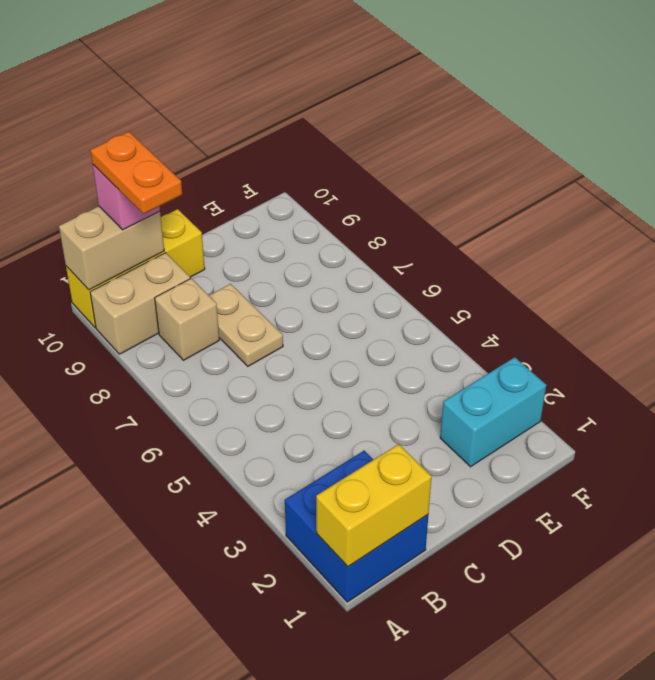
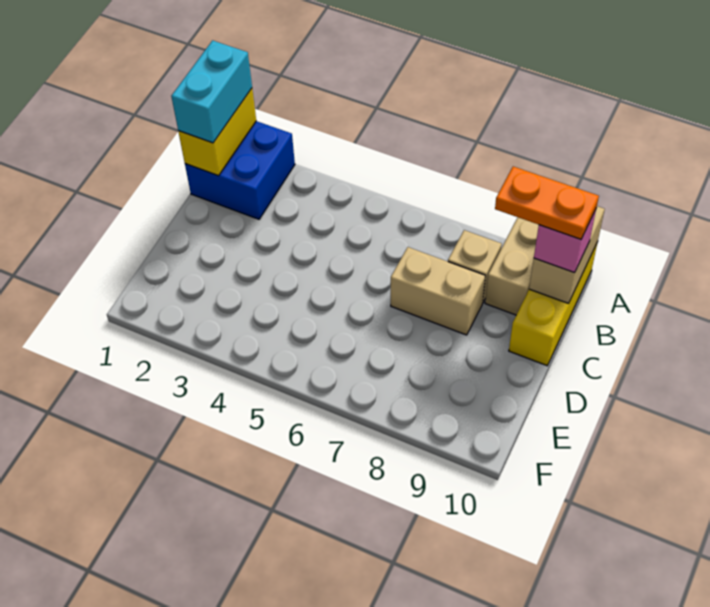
tan plate C7:C8 level 1 -> tan brick C7:C8 level 1
cyan brick E2:F2 level 1 -> cyan brick A1:B1 level 3

